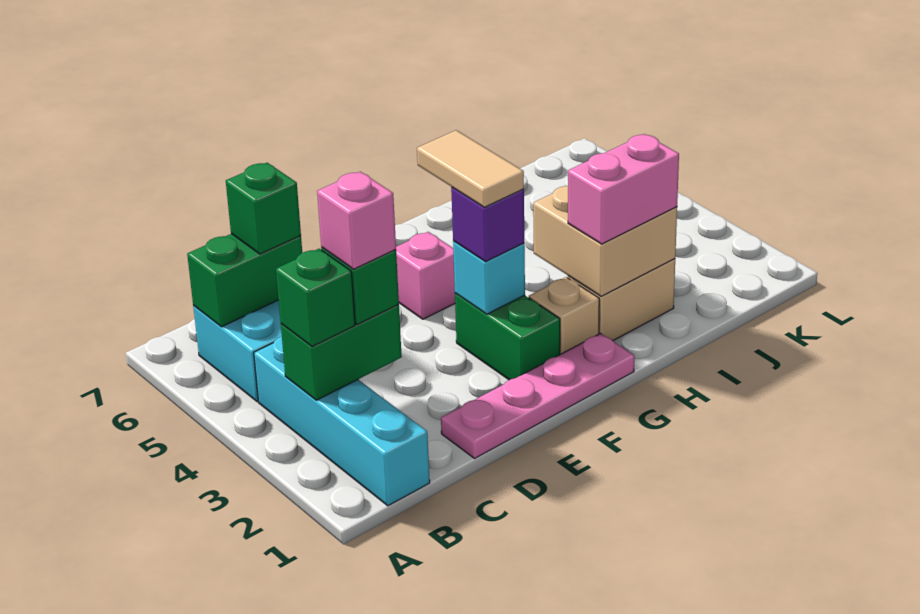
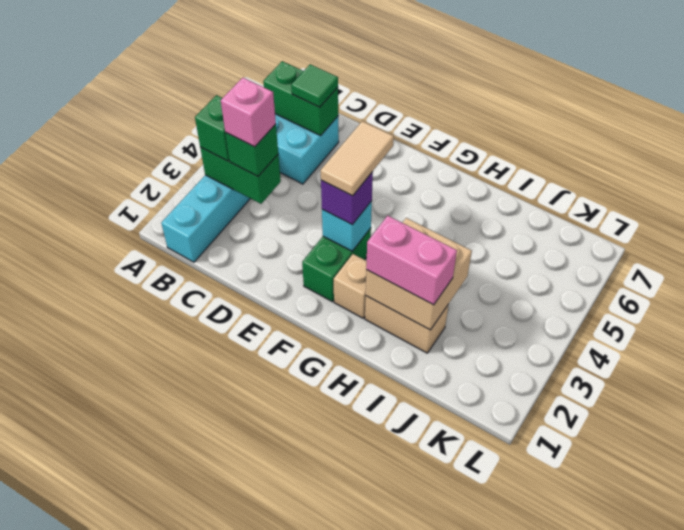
green brick C6 level 3 -> green tile C6 level 3
pink plate D1:G1 level 1 -> none
pink brick F5 level 1 -> none

